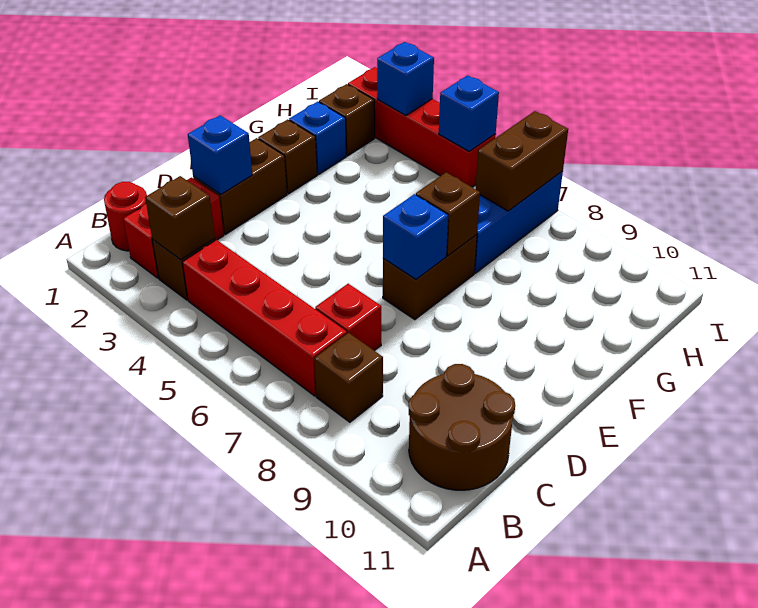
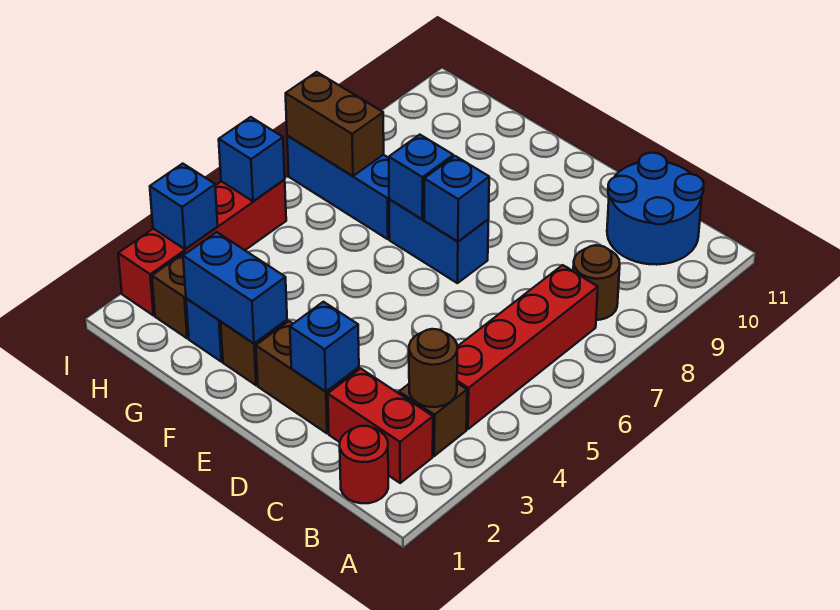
brown brick B3 level 2 -> brown round brick B3 level 2
brown brick B8 level 1 -> brown round brick B8 level 1
brown round brick B10:C11 level 1 -> blue round brick B10:C11 level 1
red brick C7 level 1 -> none
brown brick E7:F7 level 1 -> blue brick E7:F7 level 1
none -> blue brick F2:G2 level 2
brown brick F7 level 2 -> blue brick F7 level 2

